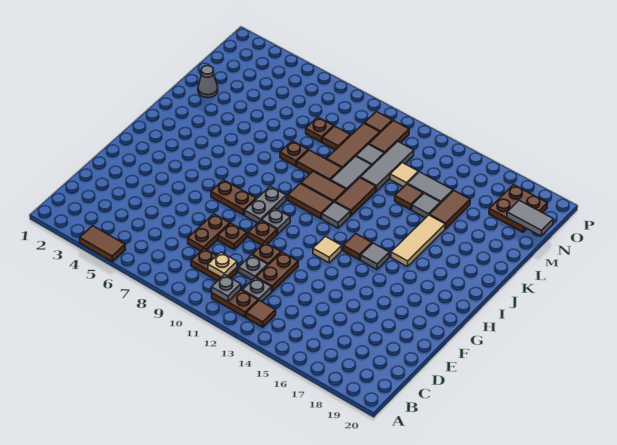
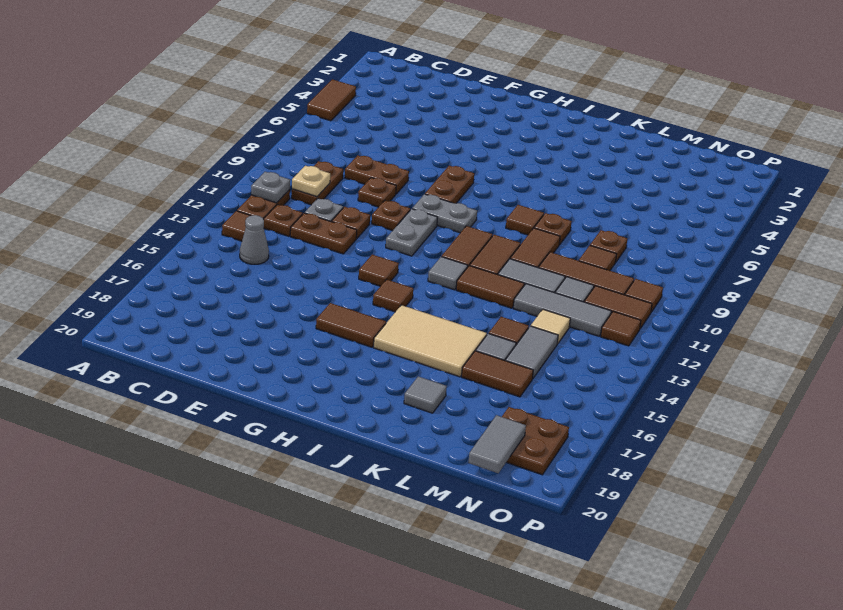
grey plate C12 level 1 -> brown plate C12 level 1
grey plate G10 level 1 -> grey plate G10:G11 level 1
tan tile G13 level 1 -> brown tile G13 level 1
none -> brown tile G16:H16 level 1
grey tile H15 level 1 -> grey tile K18 level 1
tan tile I16:K16 level 1 -> tan tile I15:K16 level 1
none -> brown tile J8 level 1
grey cone L2 level 1 -> grey cone C14 level 1
none -> brown tile O12 level 1

